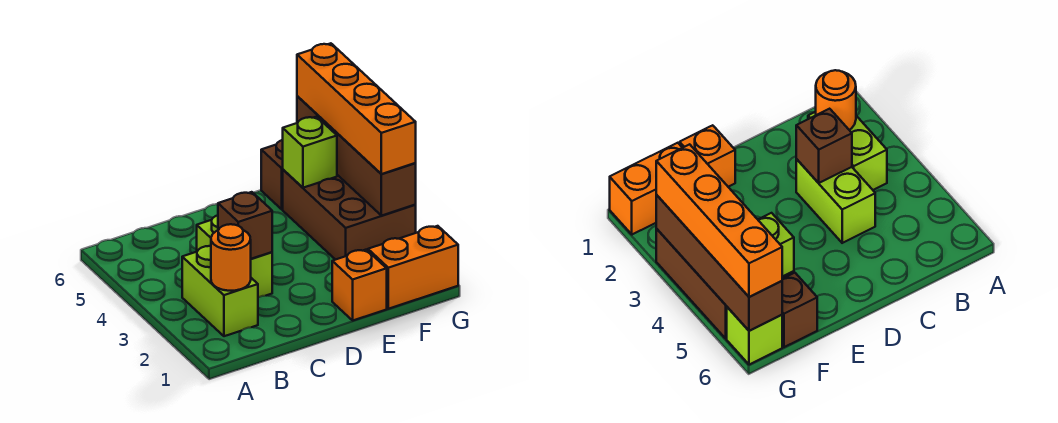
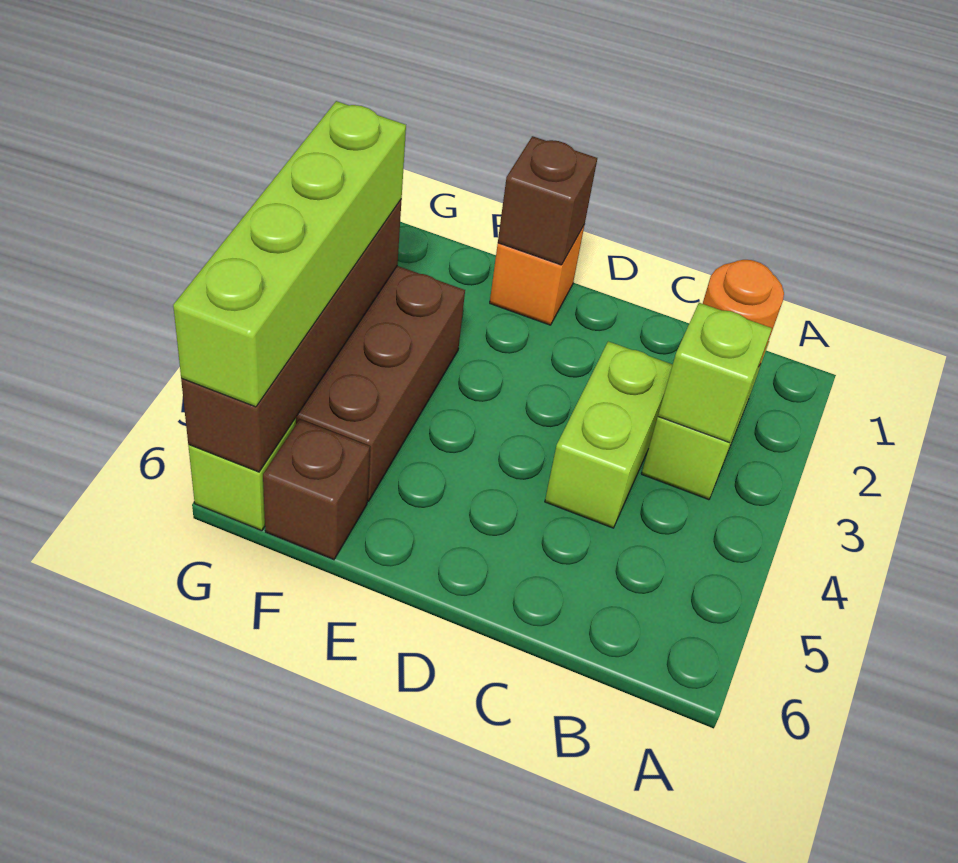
brown brick C3 level 2 -> brown brick E1 level 2
orange brick F1:G1 level 1 -> none
lime brick F5 level 2 -> lime brick B3 level 2
orange brick G3:G6 level 3 -> lime brick G3:G6 level 3

